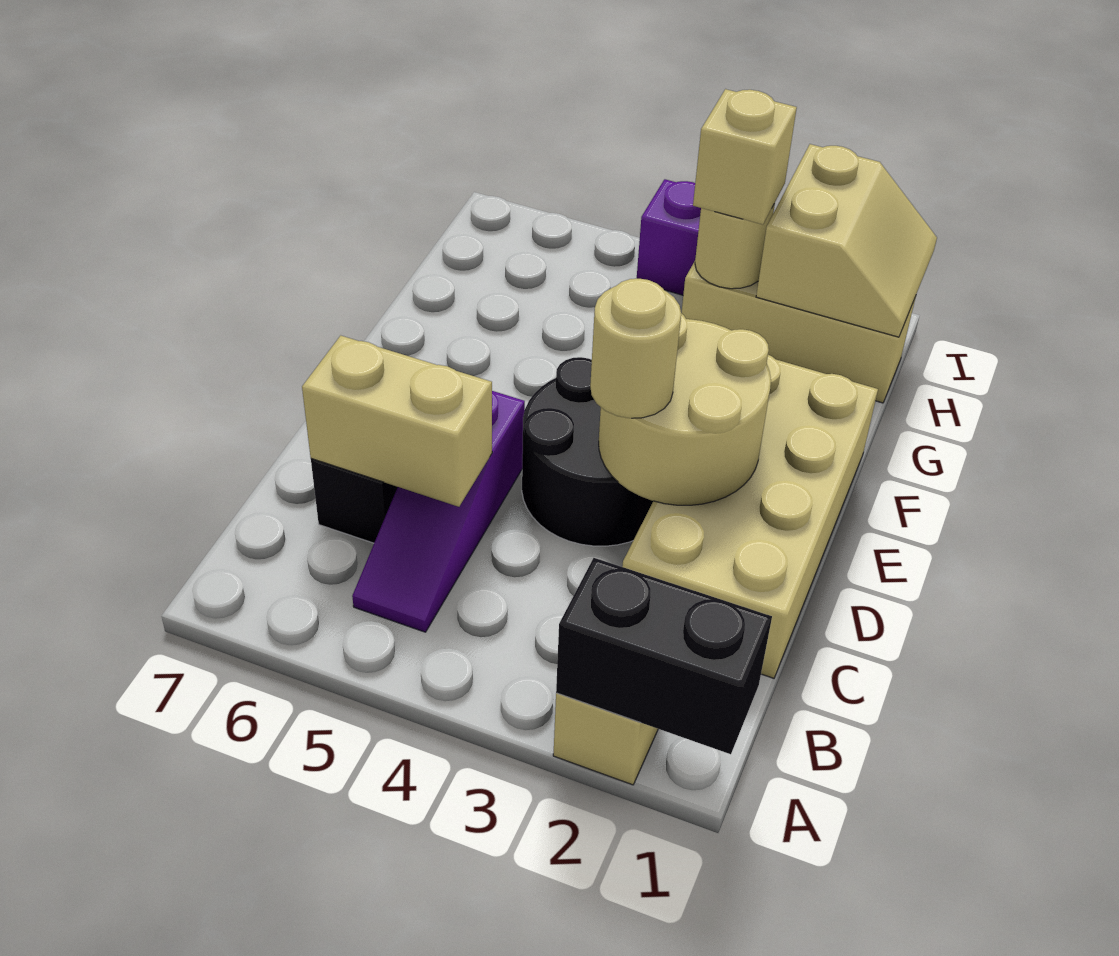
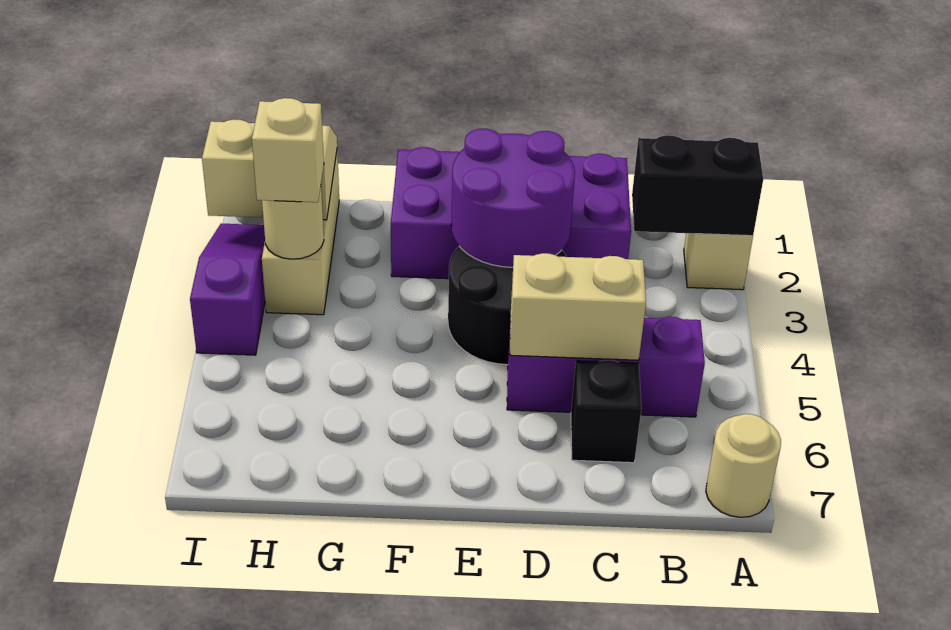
black brick A1:A2 level 2 -> black brick A2:B2 level 2
purple slope B5:D5 level 1 top D -> purple brick B5:D5 level 1
tan brick C1:F2 level 1 -> purple brick C1:F2 level 1
tan brick C5:C6 level 2 -> tan brick C5:D5 level 2
tan round brick D2:E3 level 2 -> purple round brick D2:E3 level 2
tan round brick D3 level 3 -> tan round brick A7 level 1

